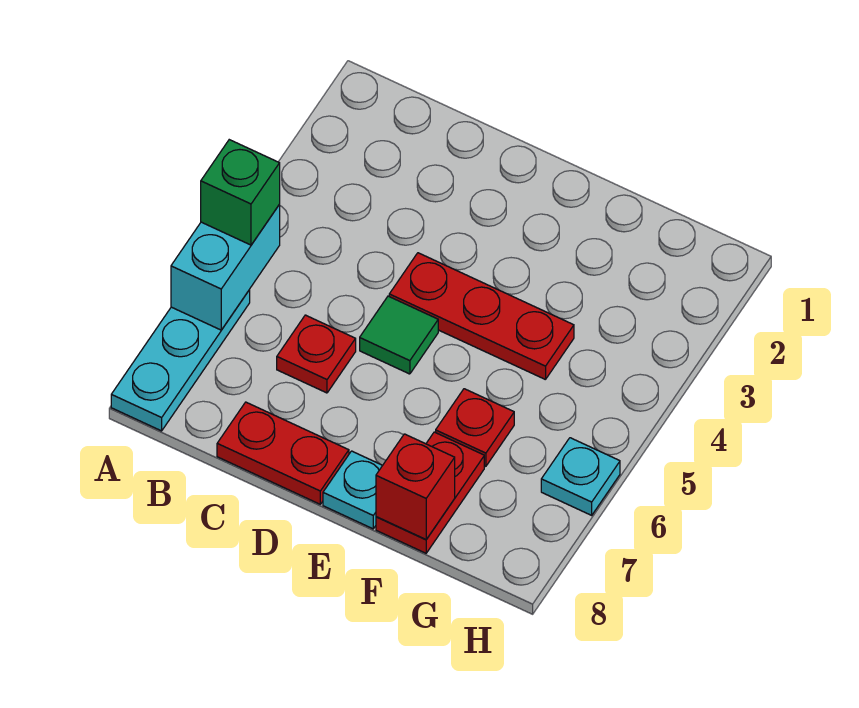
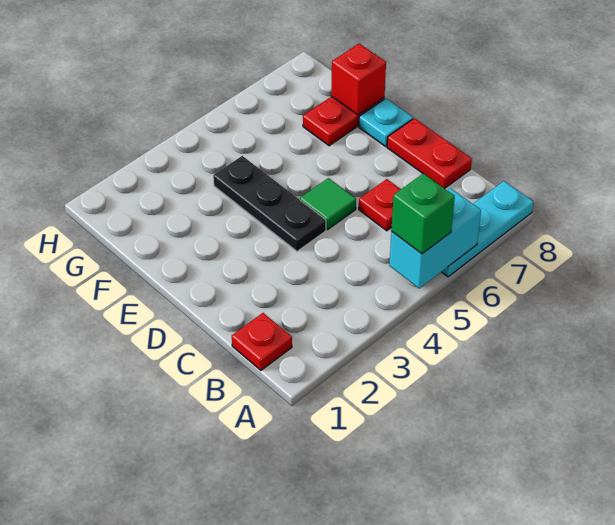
red plate D4:F4 level 1 -> black plate D4:F4 level 1
red plate F6 level 1 -> red plate B1 level 1
cyan plate H6 level 1 -> none

